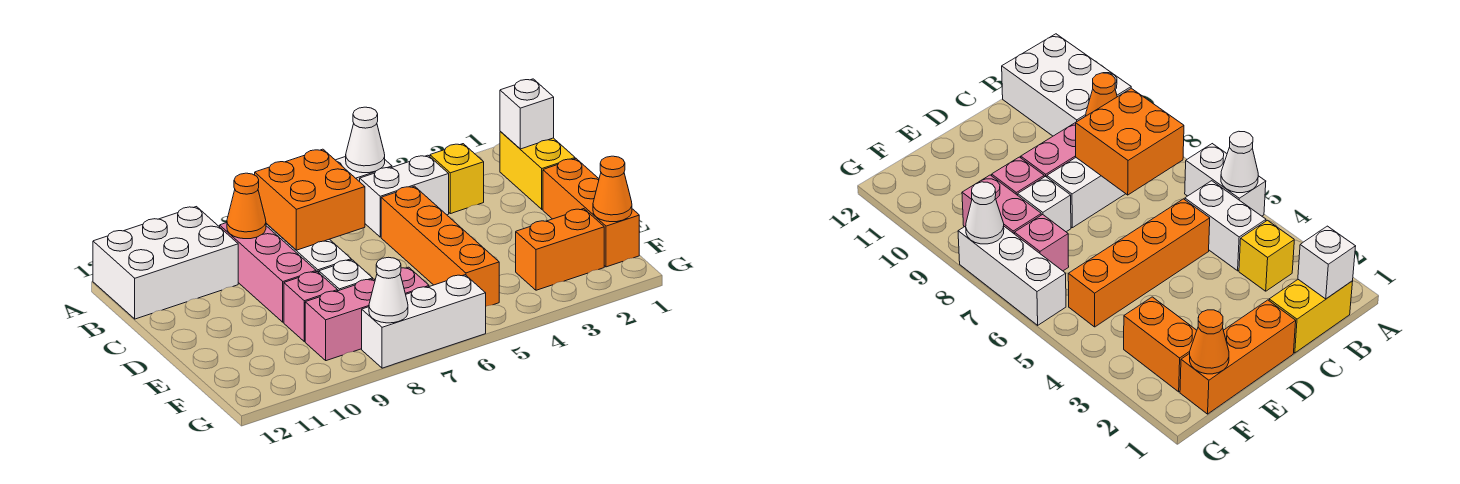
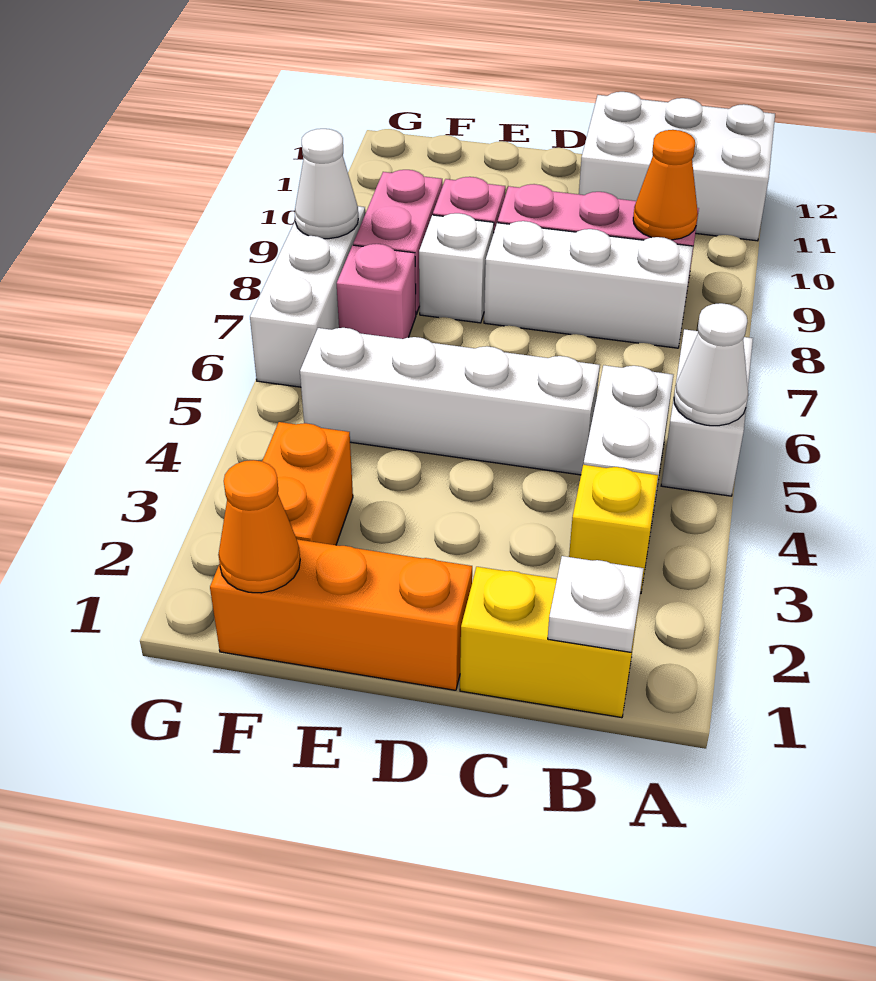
white brick A10:B12 level 1 -> white brick A11:C12 level 1
white brick B1 level 2 -> white plate B1 level 2
orange brick B7:C8 level 2 -> none
orange brick C5:F5 level 1 -> white brick C5:F5 level 1

